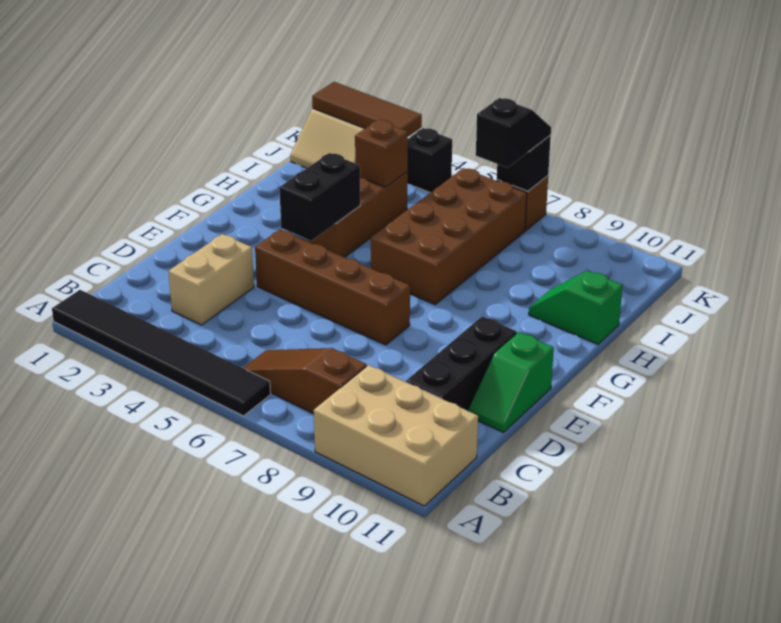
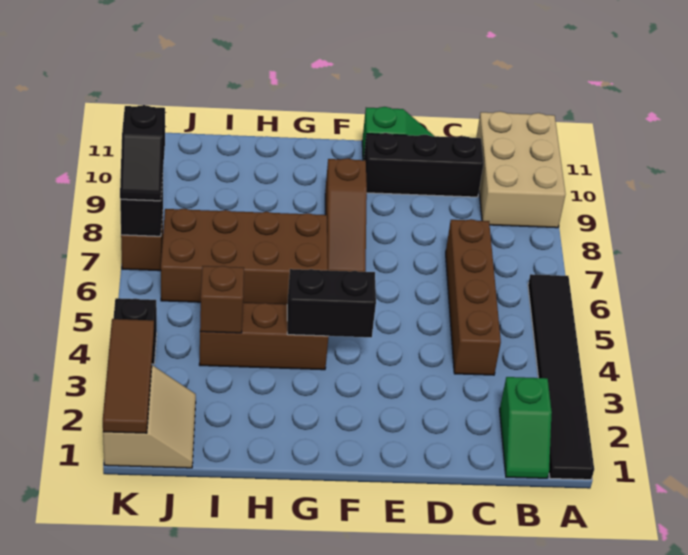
brown slope B6:B8 level 1 top 8 -> brown slope F7:F9 level 1 top 9
tan brick C3:D3 level 1 -> none
brown brick E4:E7 level 1 -> brown brick C4:C7 level 1
green slope H10:H11 level 1 top 11 -> green slope B1:B2 level 1 top 2
black slope J7:K7 level 3 top J -> black slope K7:K8 level 3 top 8

